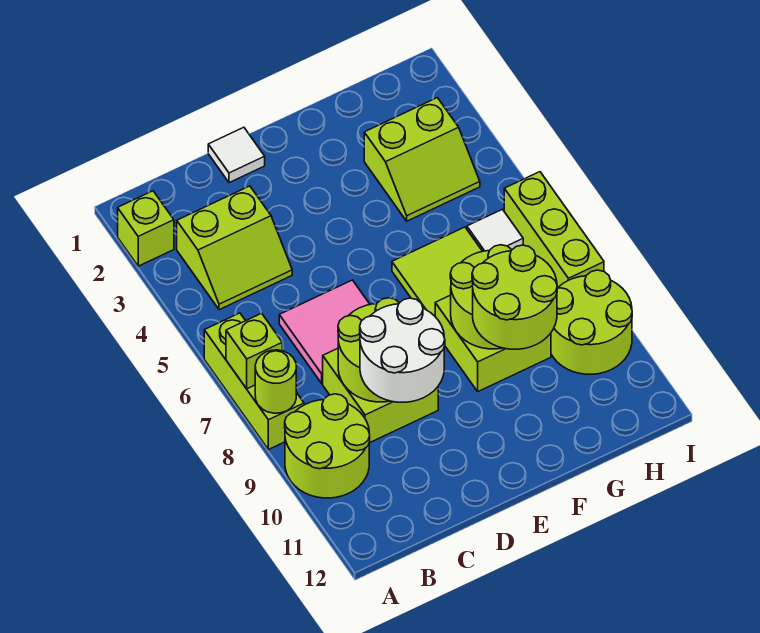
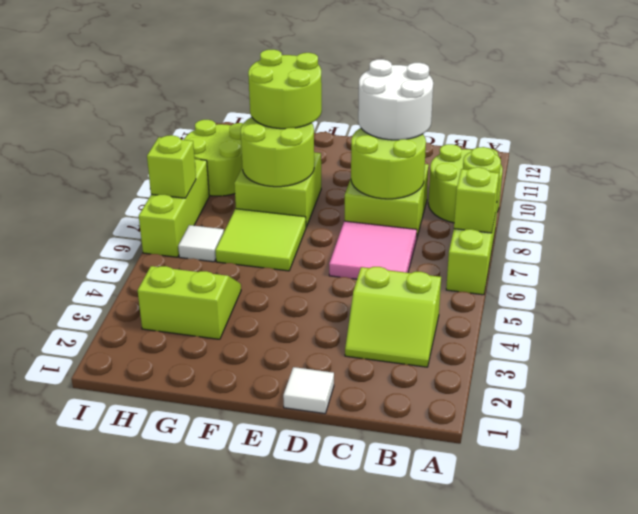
lime brick A2 level 1 -> lime brick I7 level 2
lime slope B3:C4 level 1 top 3 -> lime slope B3:C4 level 1 top 4

